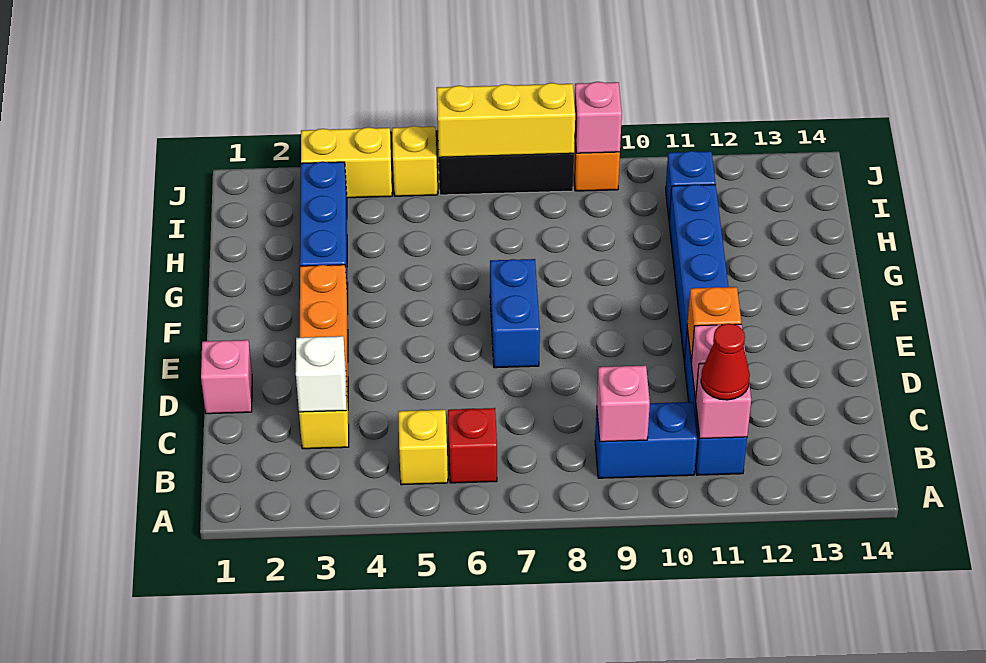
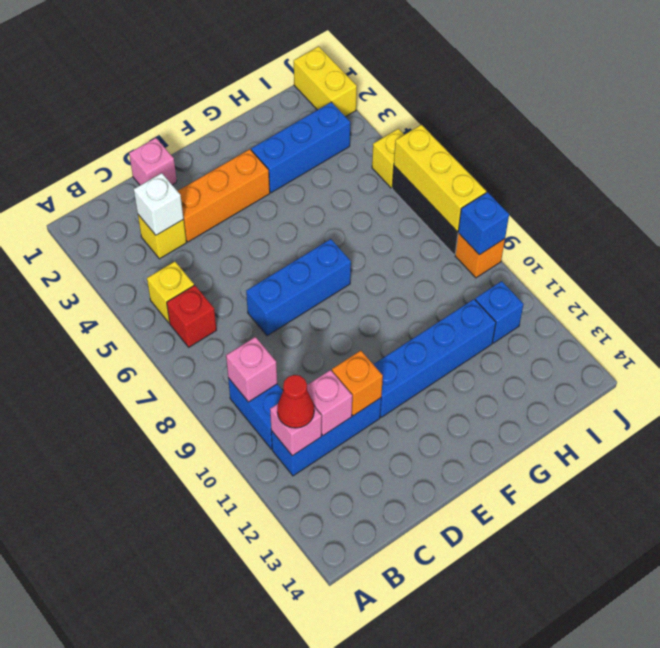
blue brick E7:F7 level 1 -> blue brick D7:F7 level 1
yellow brick J3:J4 level 1 -> yellow brick J1:J2 level 1
pink brick J9 level 2 -> blue brick J9 level 2

